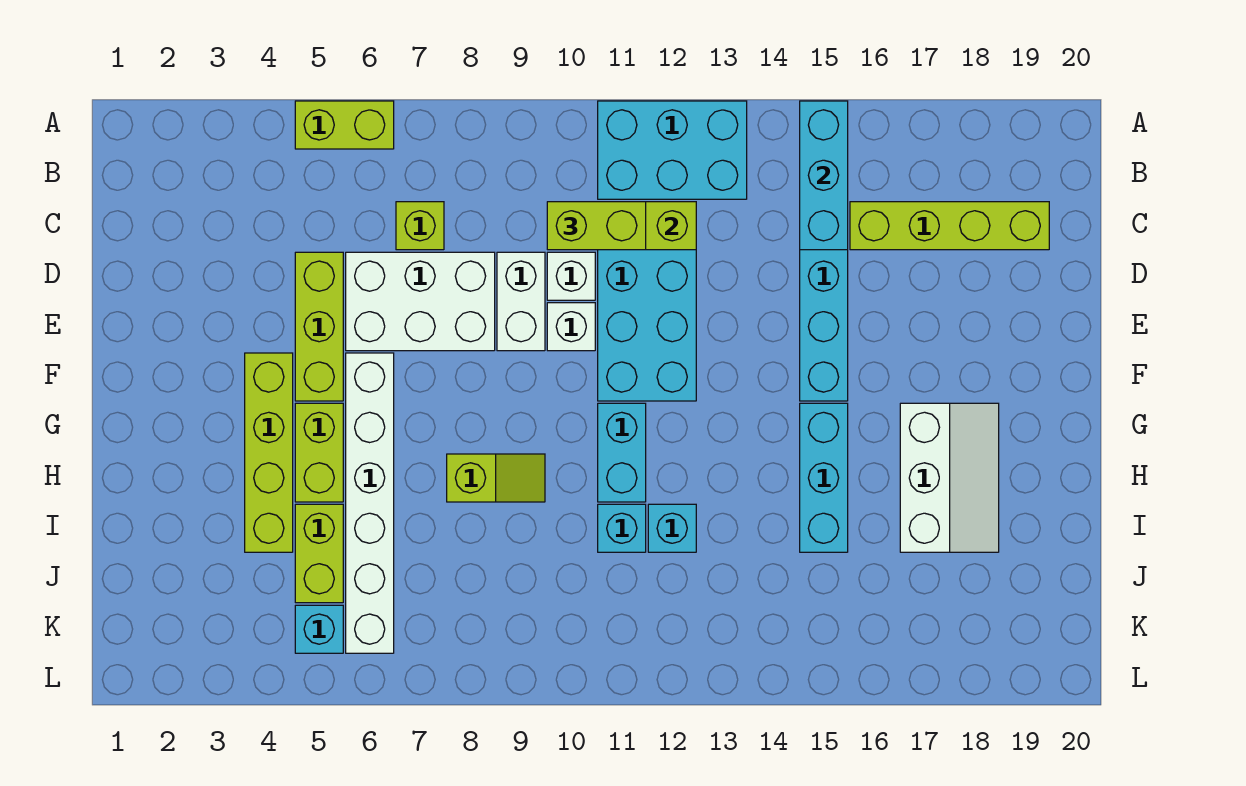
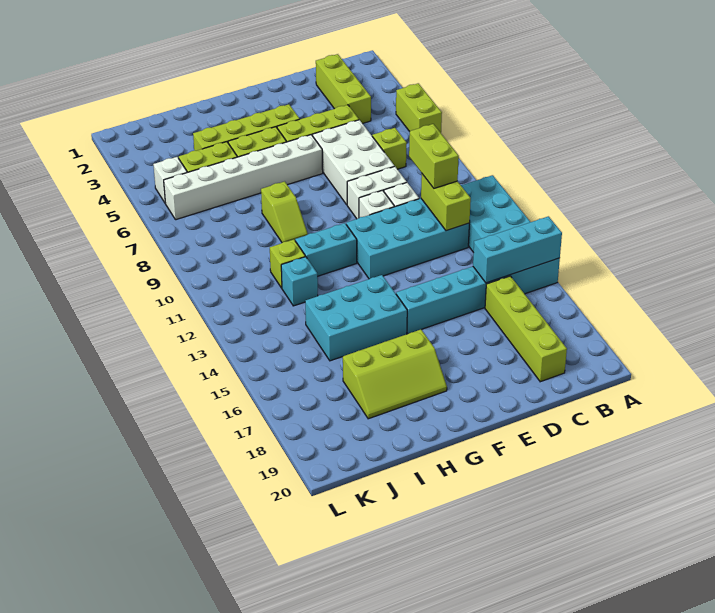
none -> lime brick C2:C4 level 1
cyan brick G15:I15 level 1 -> cyan brick G14:I15 level 1
white slope G17:I18 level 1 top 17 -> lime slope G17:I18 level 1 top 17
cyan brick I11 level 1 -> lime brick I11 level 1
cyan brick K5 level 1 -> white brick K5 level 1

